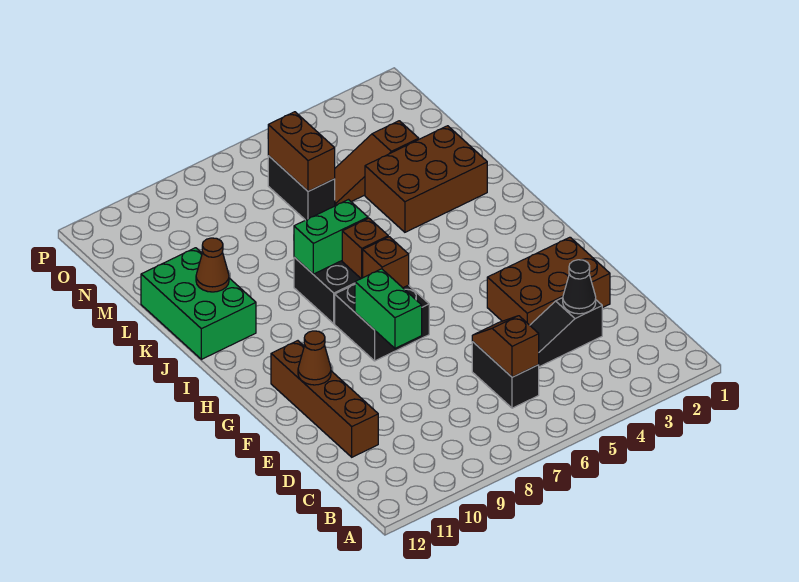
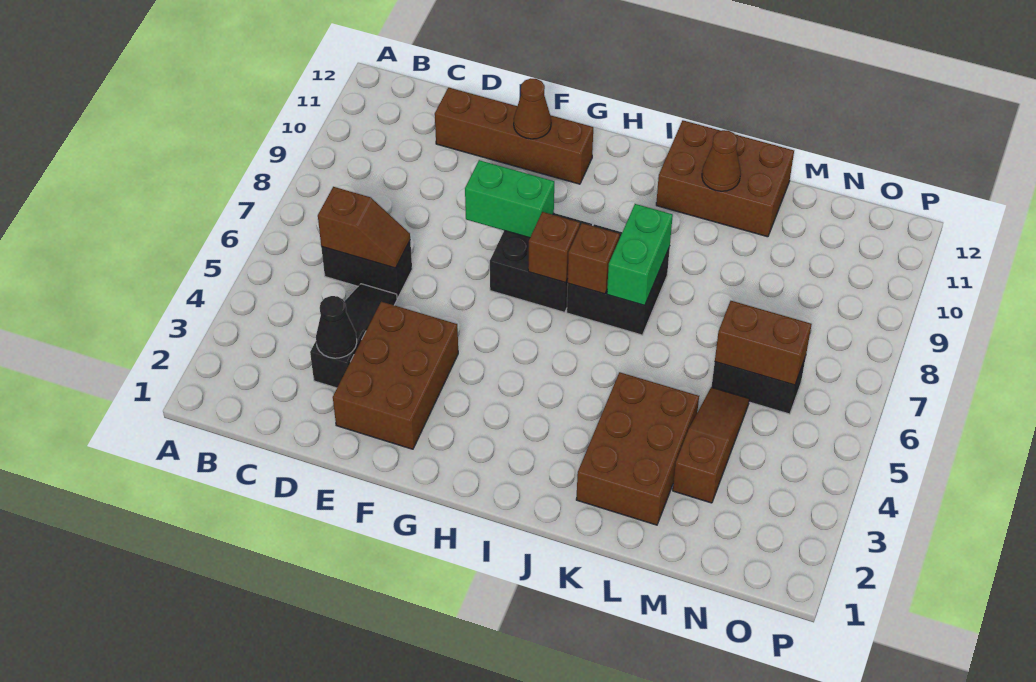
green brick J11:L12 level 1 -> brown brick J11:L12 level 1

